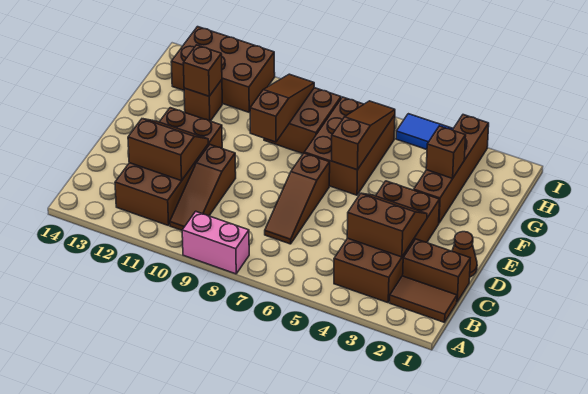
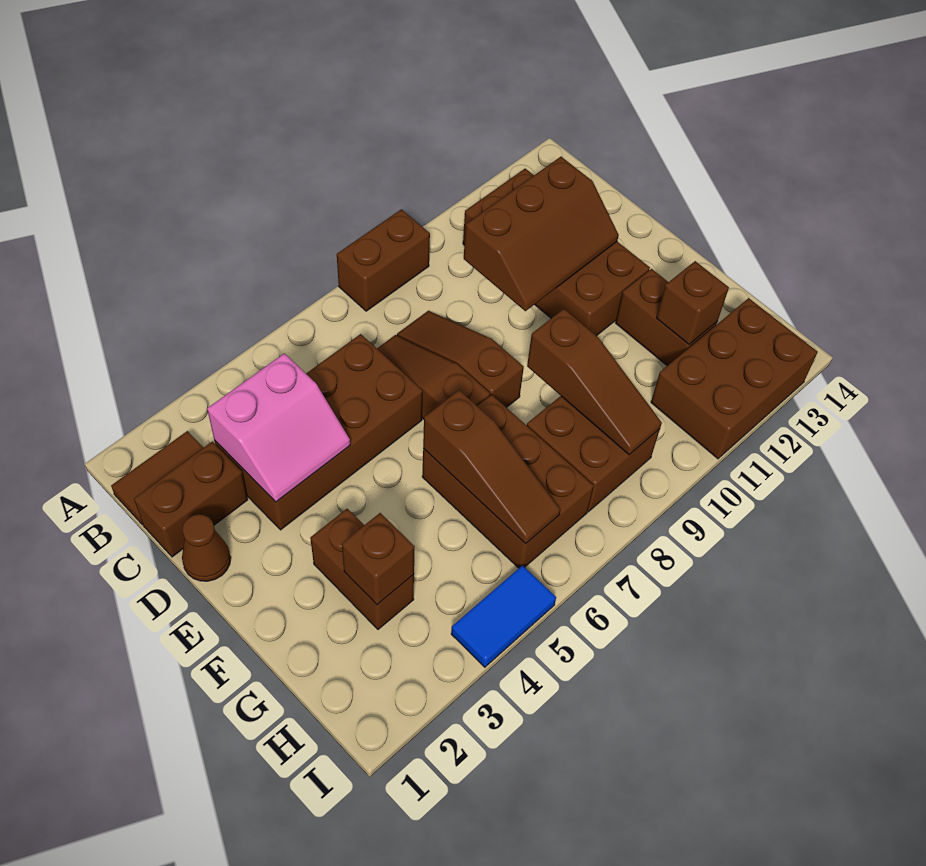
pink brick A8:A9 level 1 -> brown brick A8:A9 level 1
brown brick B3:E4 level 1 -> brown brick C3:D6 level 1
brown slope B10:D10 level 1 top D -> brown slope C8:E8 level 1 top E
brown slope C3:D4 level 2 top C -> pink slope C3:D4 level 2 top C
brown slope C11:D12 level 2 top C -> brown slope C10:D12 level 2 top C
brown brick F3:I3 level 1 -> brown brick F3:G3 level 1
brown brick G12 level 1 -> brown brick F12:G12 level 1

